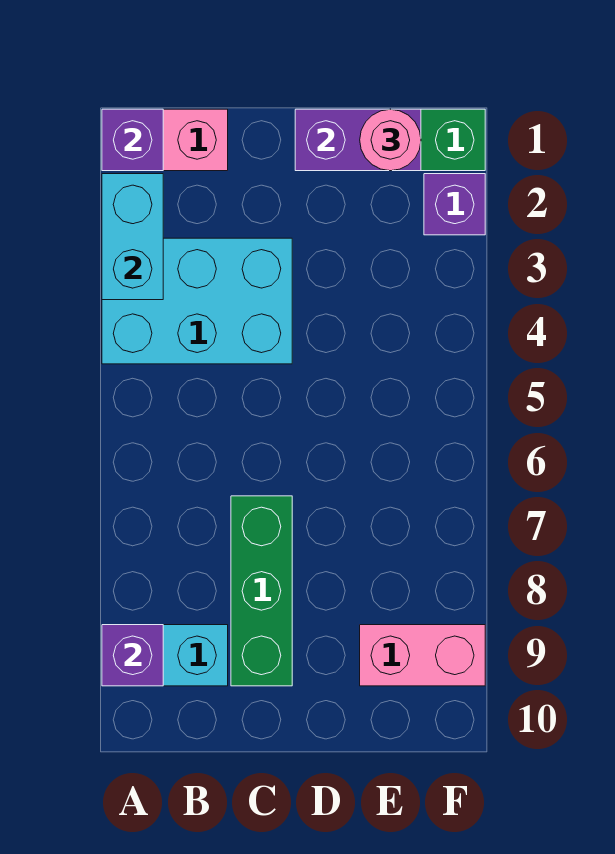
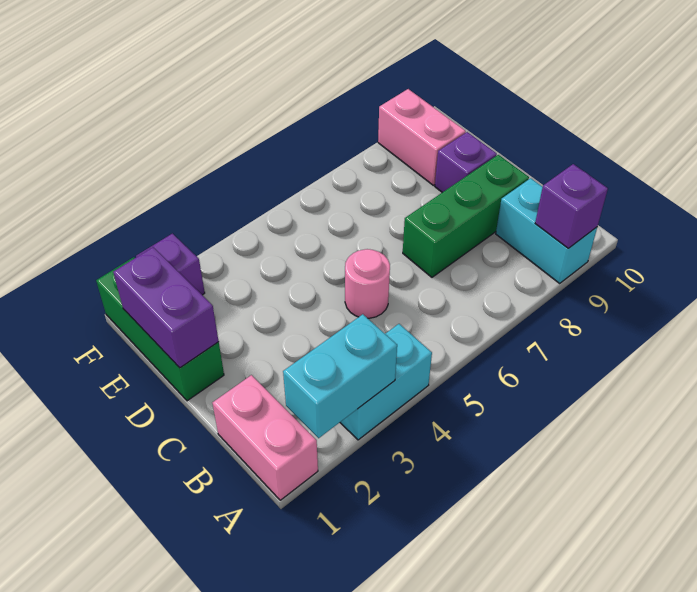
purple brick A1 level 2 -> purple brick D9 level 1
cyan brick A3:C4 level 1 -> cyan brick A3:A4 level 1
pink round brick E1 level 3 -> pink round brick C5 level 1

